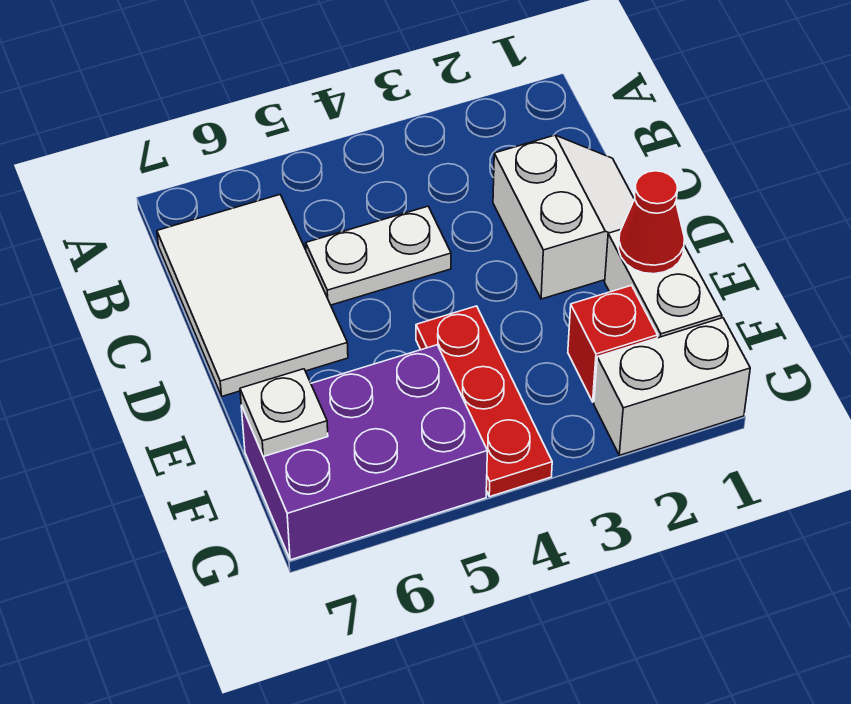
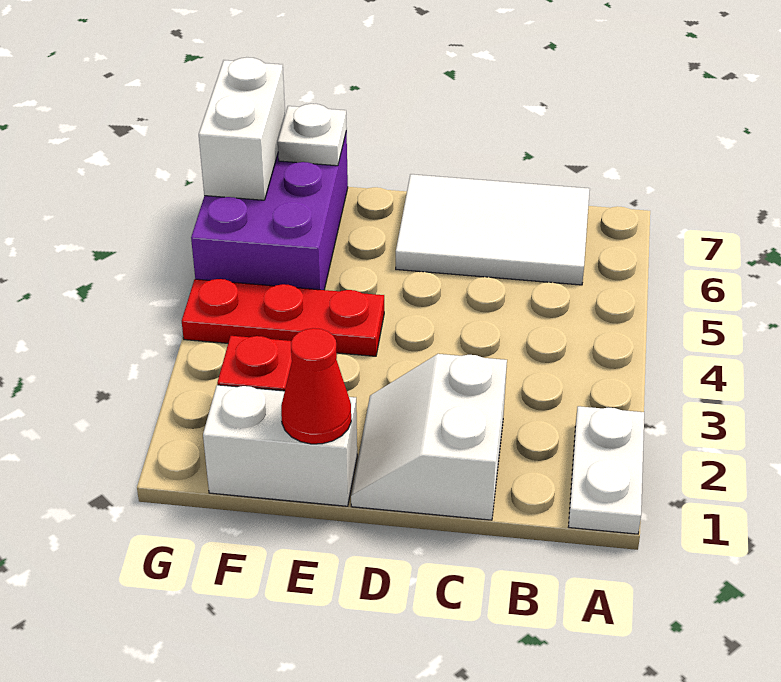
white slope C1:D2 level 1 top 2 -> white slope C1:D2 level 1 top C
white plate C4:C5 level 1 -> white plate A1:A2 level 1
white brick G1:G2 level 1 -> white brick G6:G7 level 2

